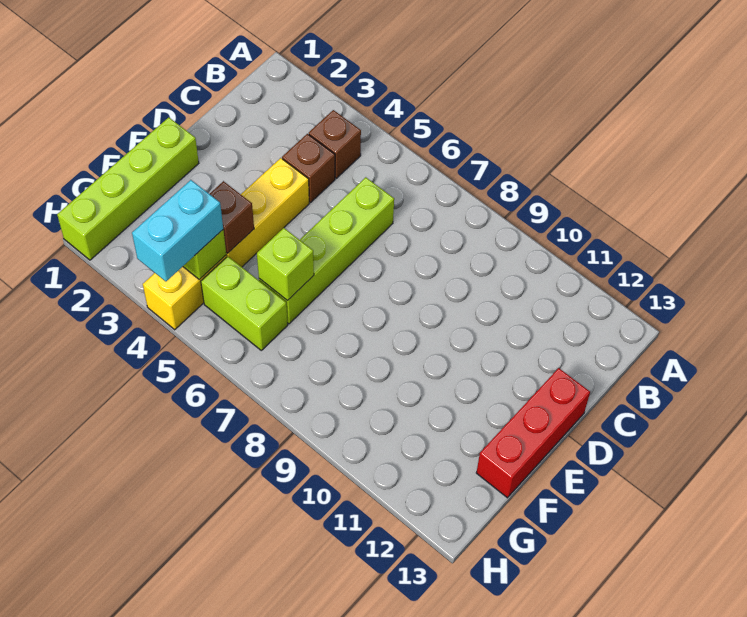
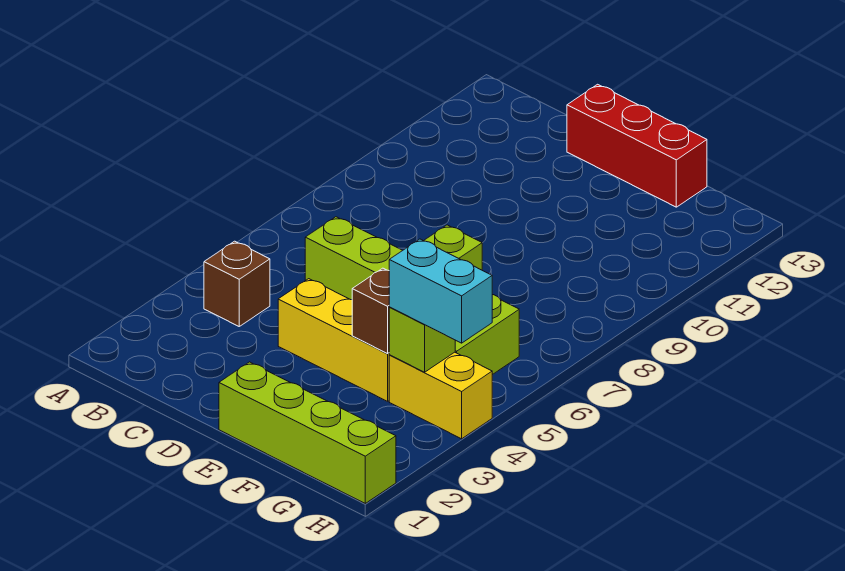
brown brick C4 level 1 -> none

